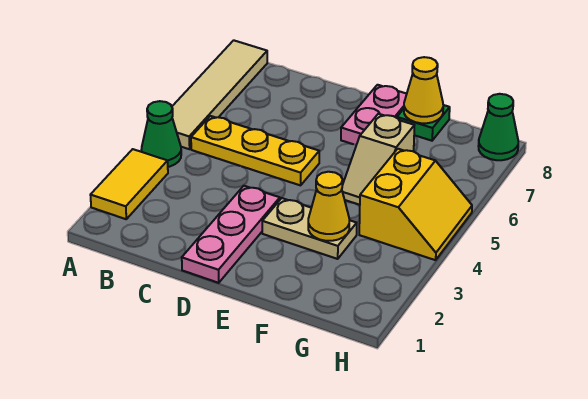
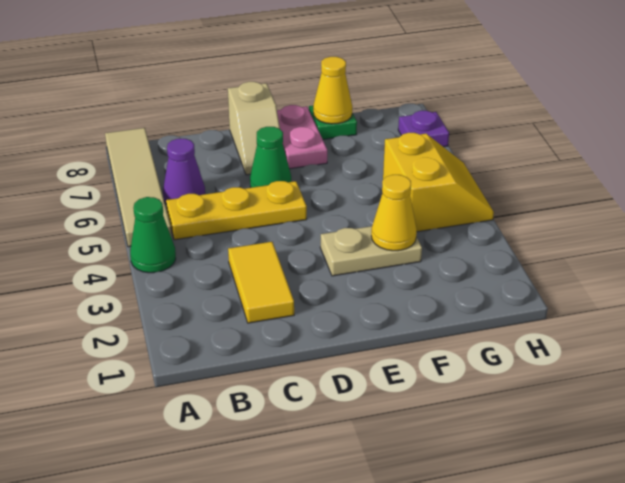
yellow tile A2:A3 level 1 -> yellow tile C2:C3 level 1
none -> purple cone B6 level 1
pink plate D1:D3 level 1 -> none
tan slope F5:F6 level 1 top 6 -> tan slope D7:D8 level 1 top 8
none -> purple plate H7 level 1
green cone H8 level 1 -> green cone D6 level 1

